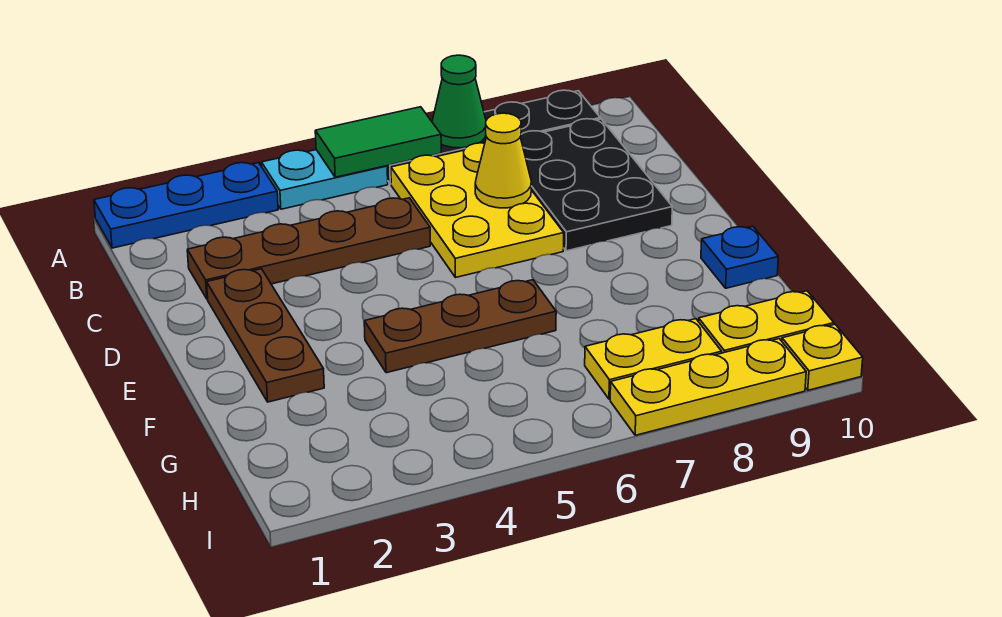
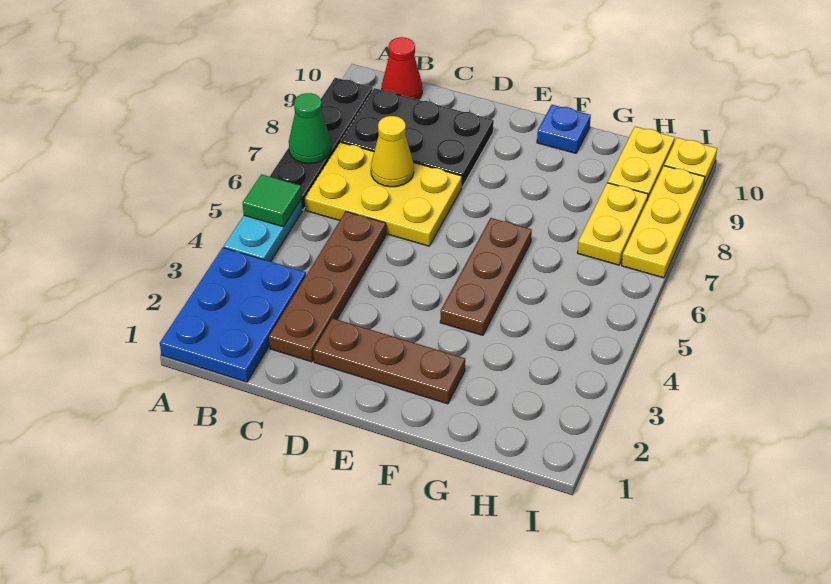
blue plate A1:A3 level 1 -> blue plate A1:B3 level 1
green tile A5:A6 level 2 -> green tile A5 level 2
none -> red cone B10 level 1

